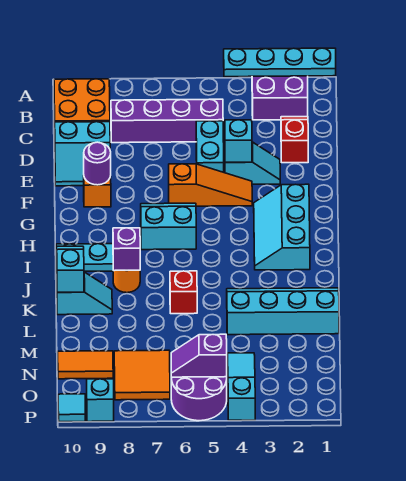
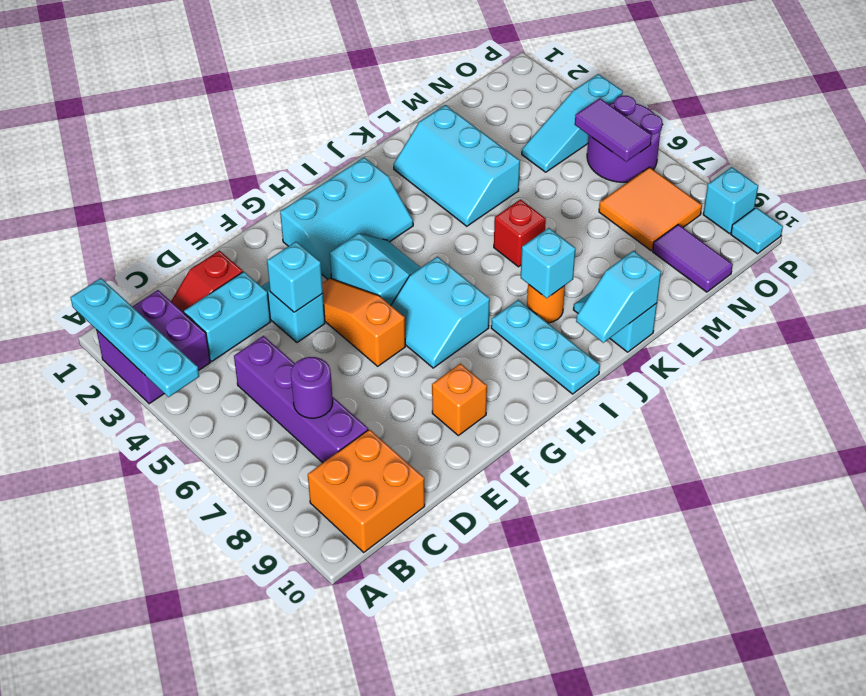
cyan brick D5:E5 level 1 -> cyan brick C3:D3 level 1
cyan slope D9:E10 level 1 top D -> cyan slope G4:H5 level 1 top G
purple round brick F9 level 2 -> purple round brick C7 level 2
purple brick J8 level 2 -> cyan brick J8 level 2
cyan slope K1:L4 level 1 top L -> cyan slope K2:L4 level 1 top L
orange tile N9:N10 level 1 -> purple tile N9:N10 level 1
purple slope O5:O6 level 2 top 5 -> purple tile O5:O6 level 2

